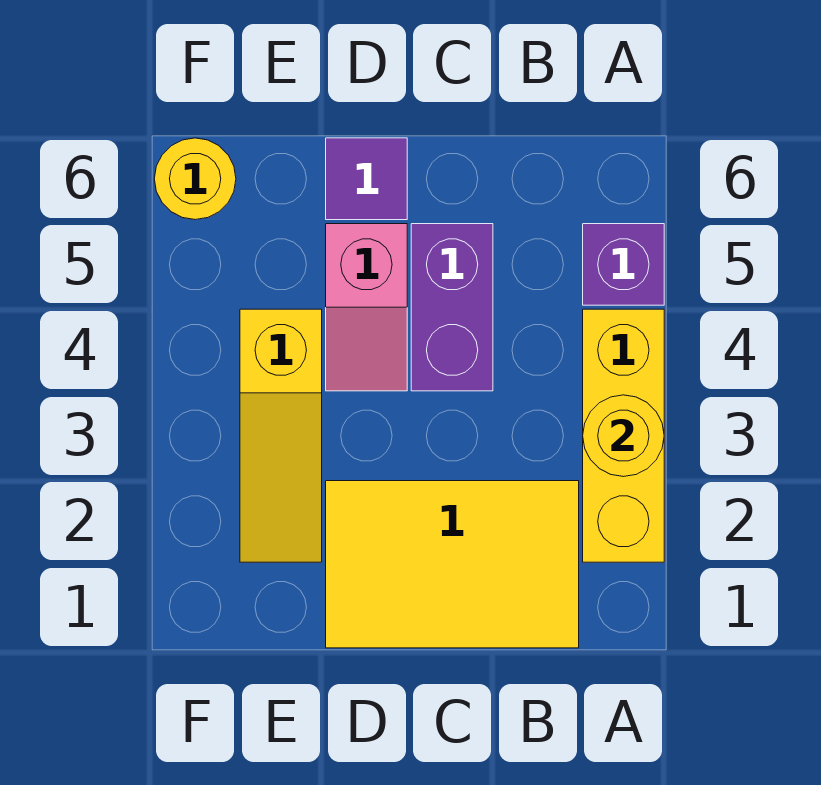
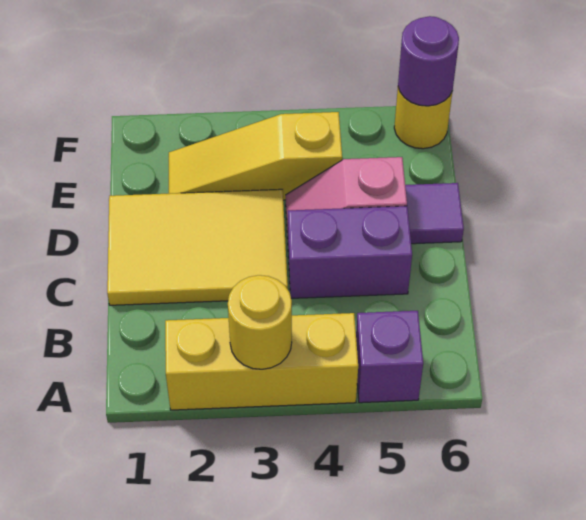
yellow tile B1:D2 level 1 -> yellow tile C1:D3 level 1
none -> purple round brick F6 level 2

